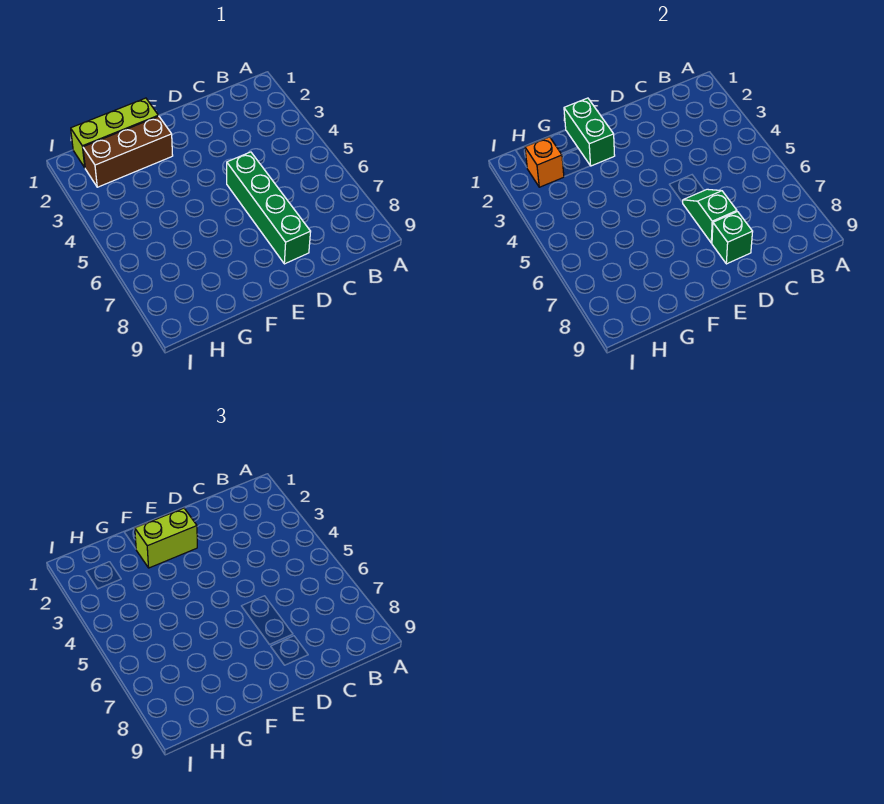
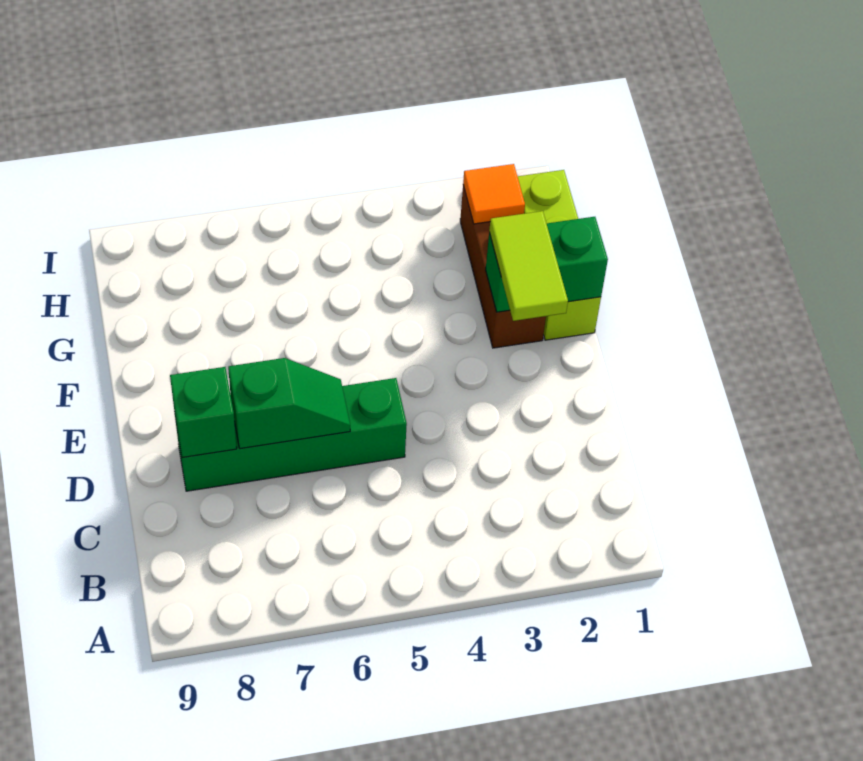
lime brick E2:F2 level 3 -> lime tile E2:F2 level 3
orange brick H2 level 2 -> orange tile H2 level 2

